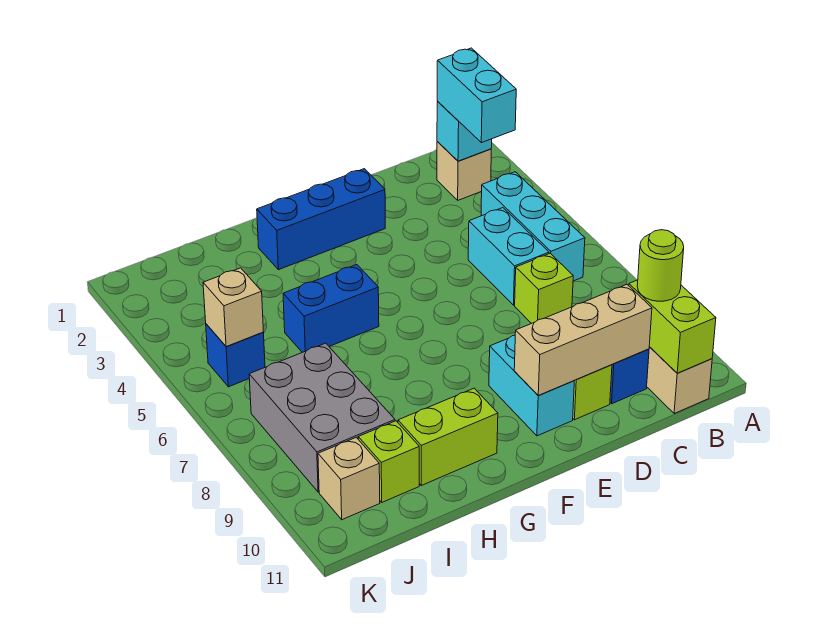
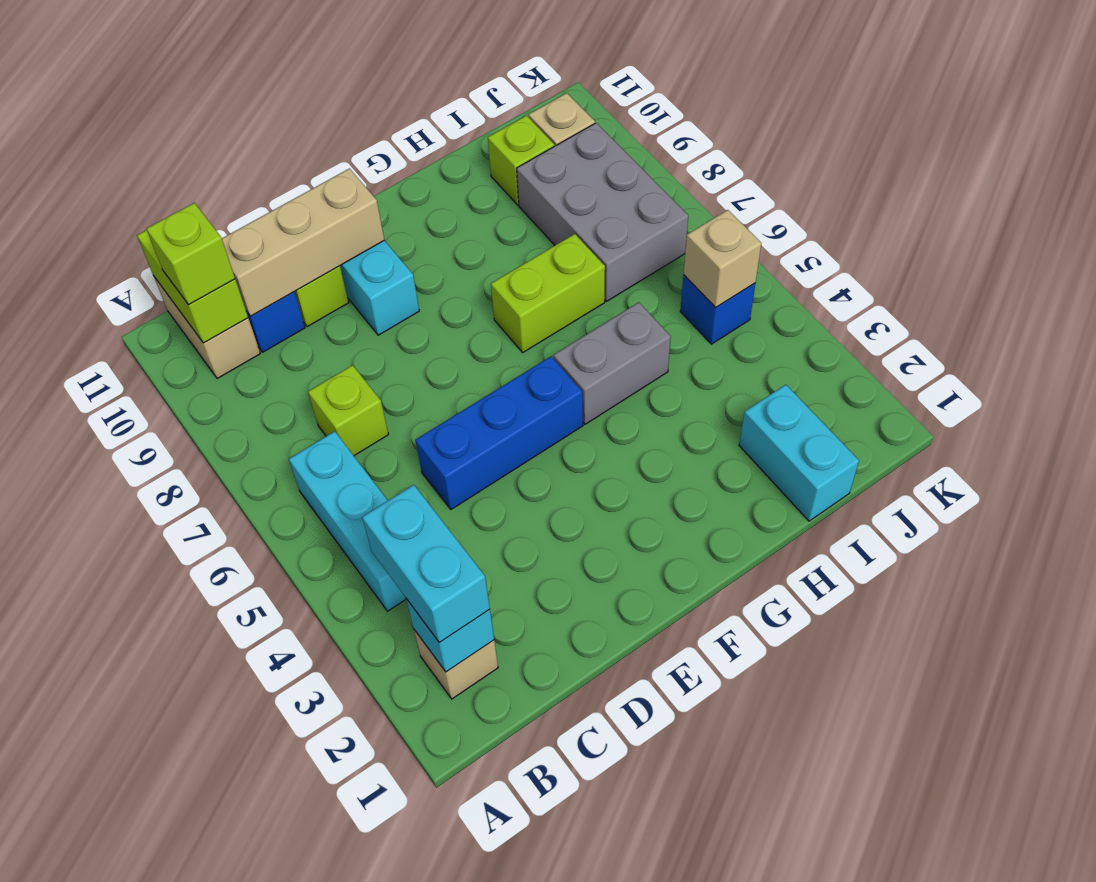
lime round brick B10 level 3 -> lime brick B10 level 3
cyan brick C5:C6 level 1 -> cyan brick I1:I2 level 1
blue brick E2:G2 level 1 -> blue brick D5:F5 level 1
blue brick G5:H5 level 1 -> grey brick G5:H5 level 1
lime brick G10:H10 level 1 -> lime brick G7:H7 level 1

